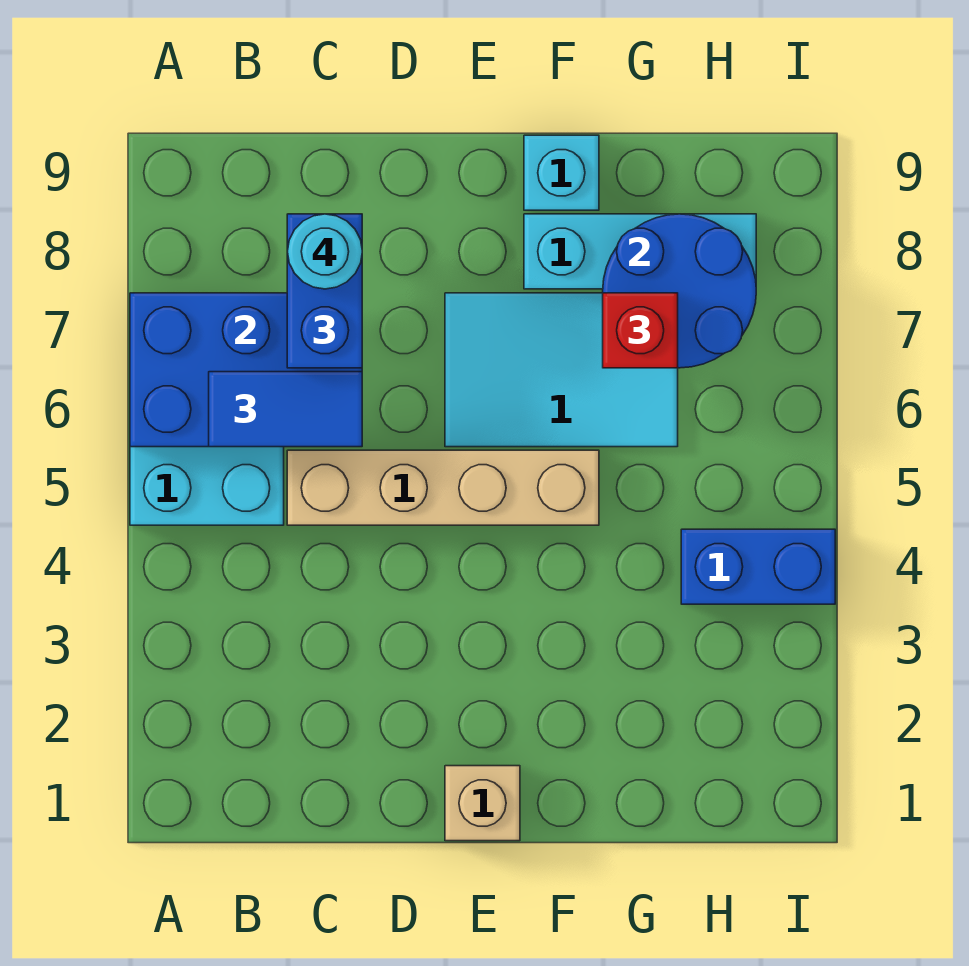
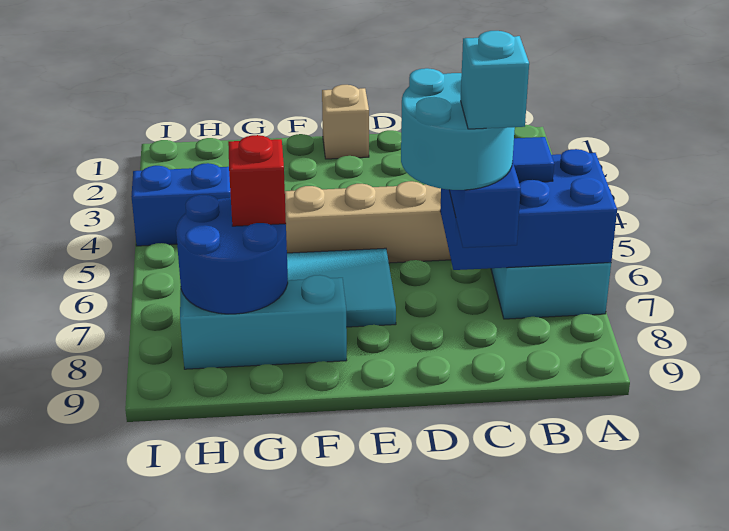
cyan round brick C8 level 4 -> cyan round brick C7:D8 level 4
cyan brick F9 level 1 -> cyan brick C8 level 5

